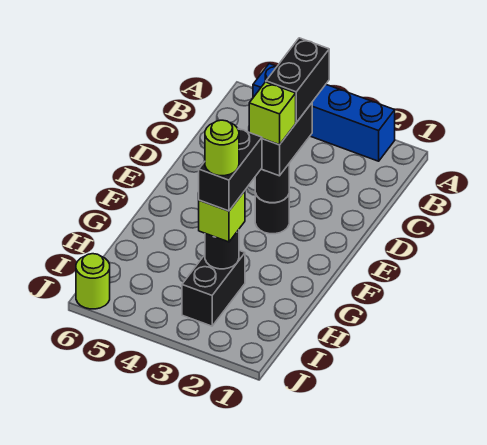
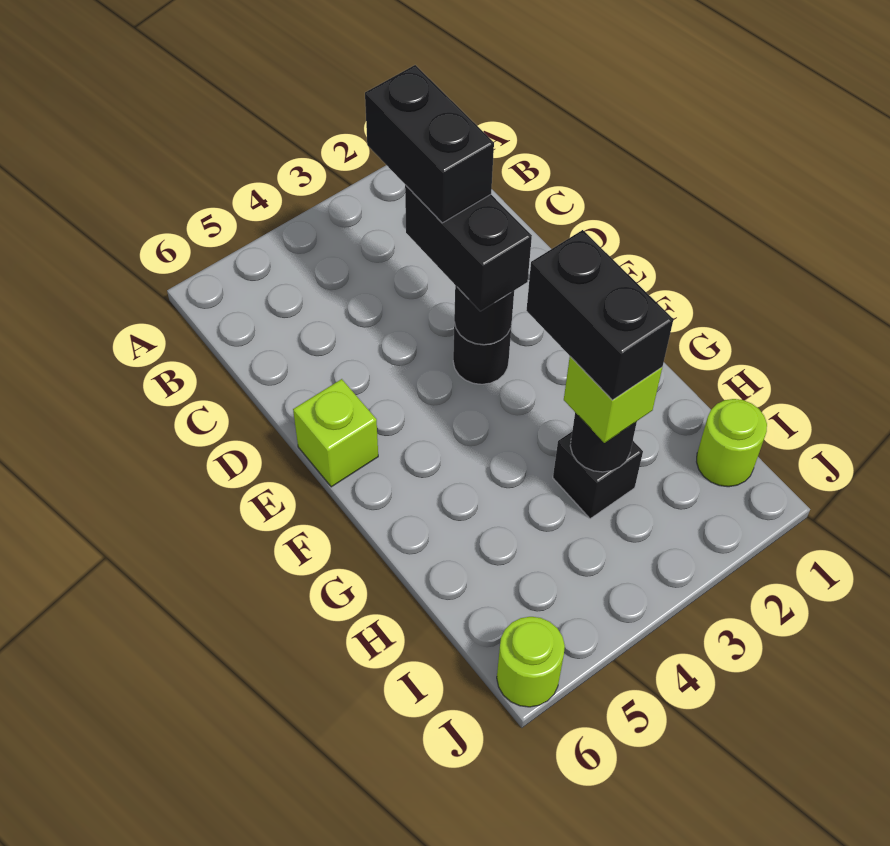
blue brick A2:A5 level 1 -> none
lime brick E3 level 4 -> lime brick E6 level 1
black brick H3:I3 level 1 -> black brick H3 level 1
lime round brick H3 level 5 -> lime round brick I1 level 1

